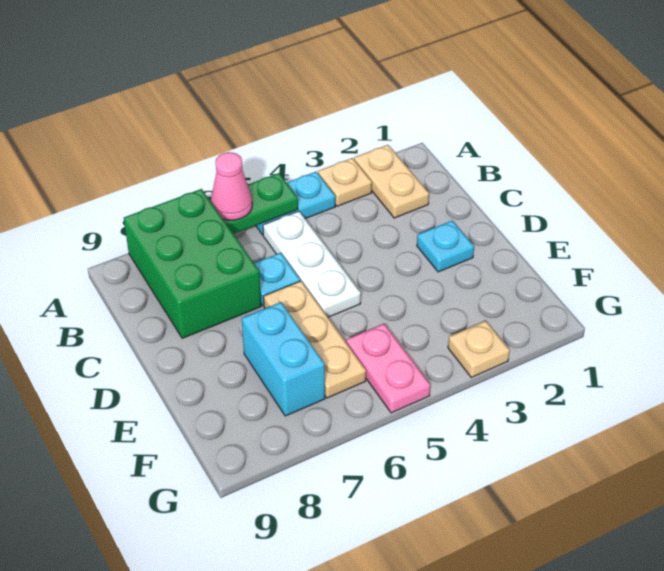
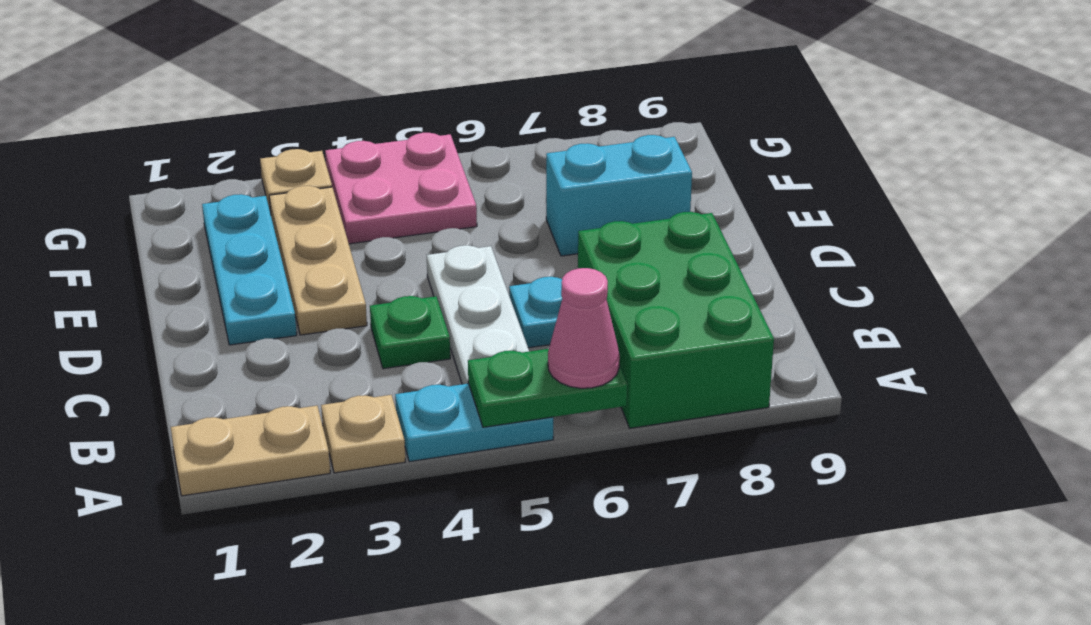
tan plate A2:B2 level 1 -> tan plate A1:A2 level 1
none -> green plate C4 level 1
cyan plate D2 level 1 -> cyan plate D2:F2 level 1
tan plate D6:F6 level 1 -> tan plate D3:F3 level 1
cyan brick E7:F7 level 1 -> cyan brick E7:E8 level 1
pink plate F5:G5 level 1 -> pink plate F4:G5 level 1

